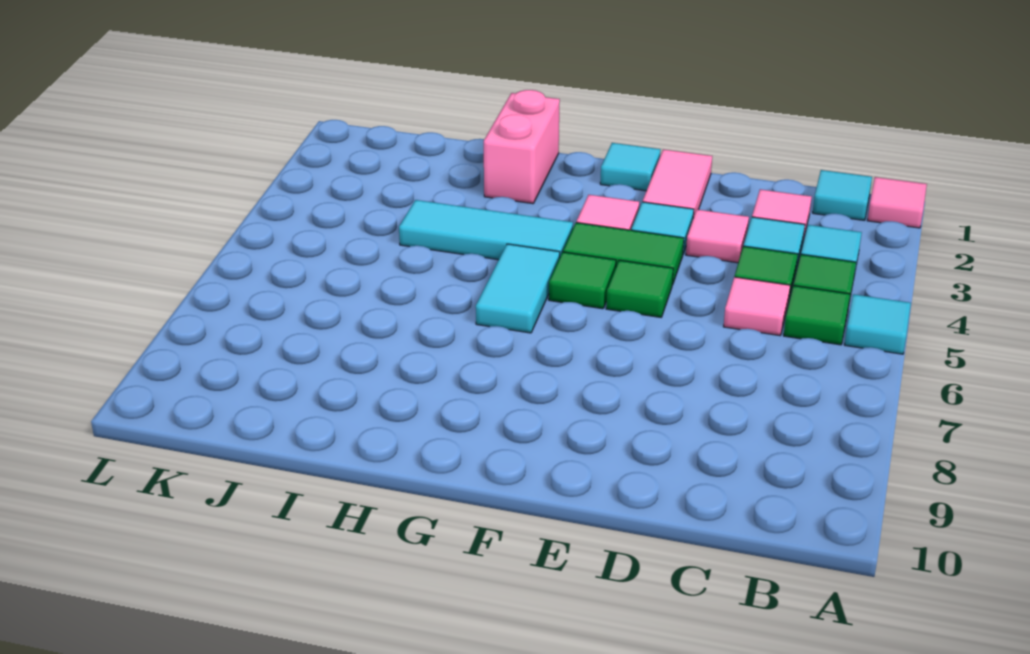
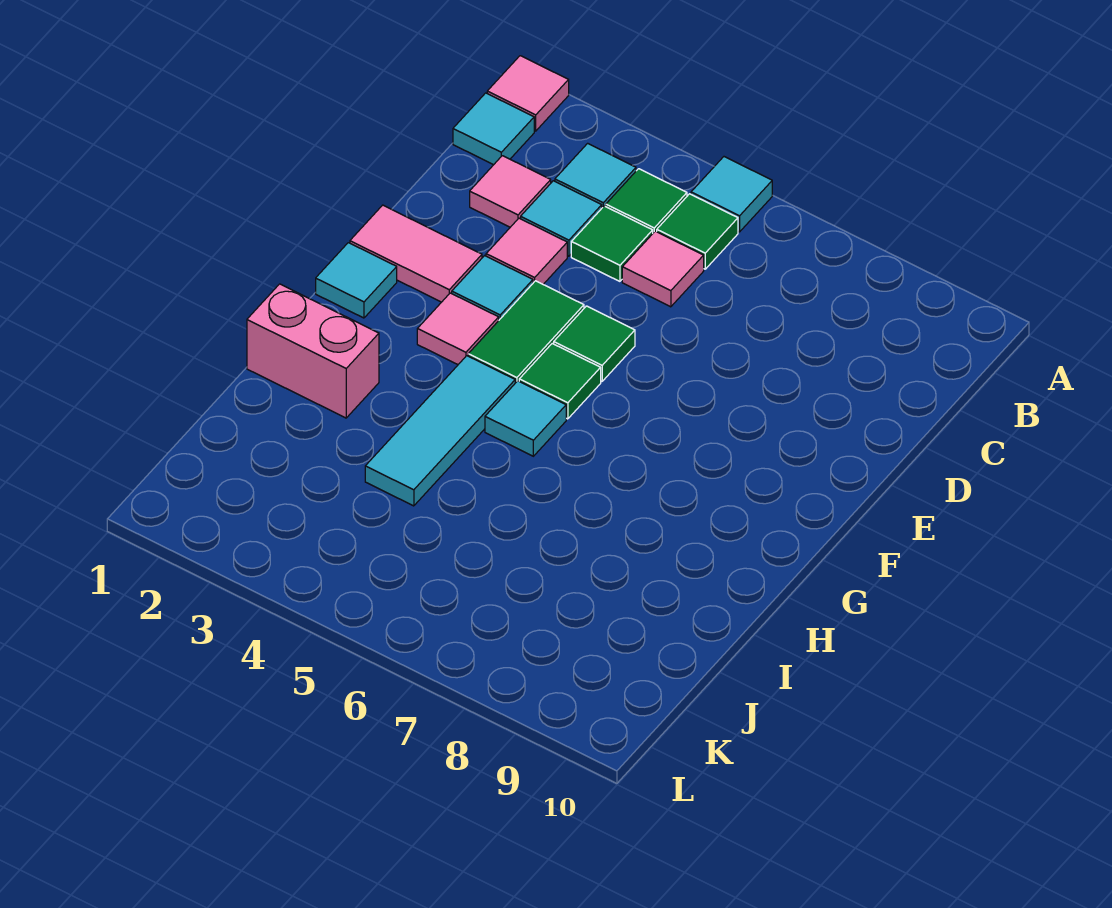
cyan tile G5:G6 level 1 -> cyan tile G5 level 1

